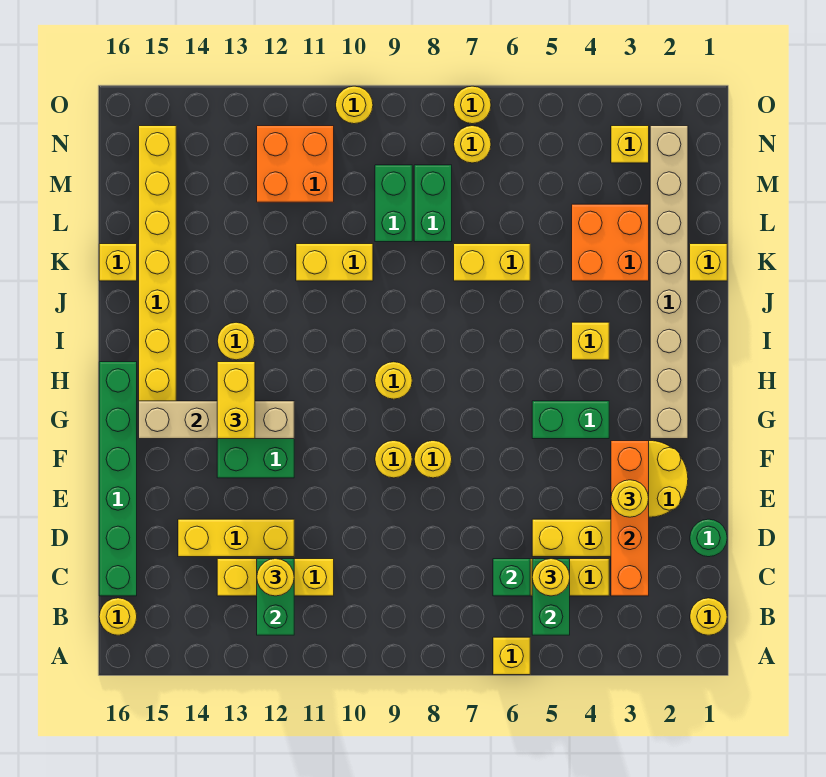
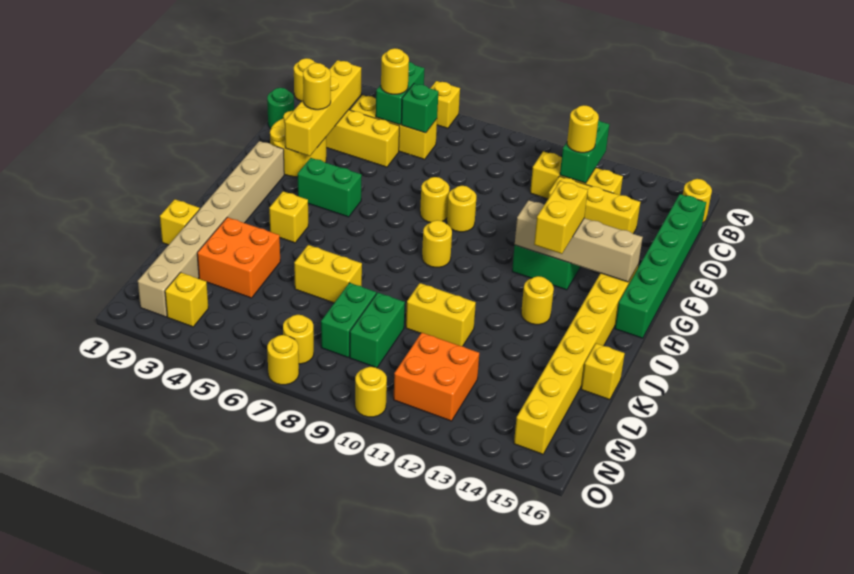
orange brick C3:F3 level 2 -> yellow brick C3:F3 level 2

